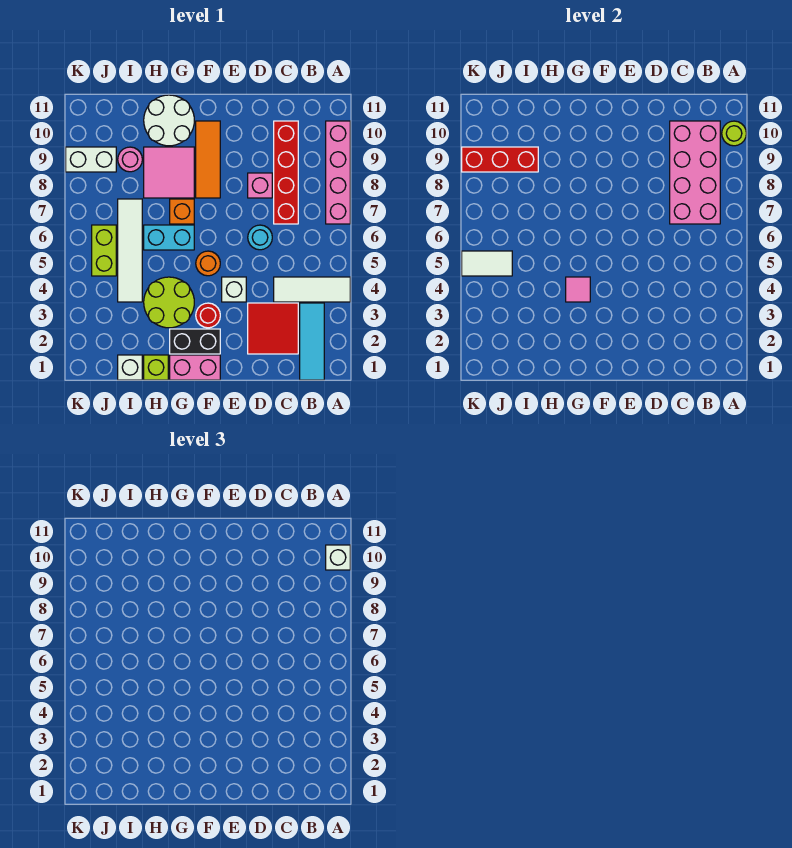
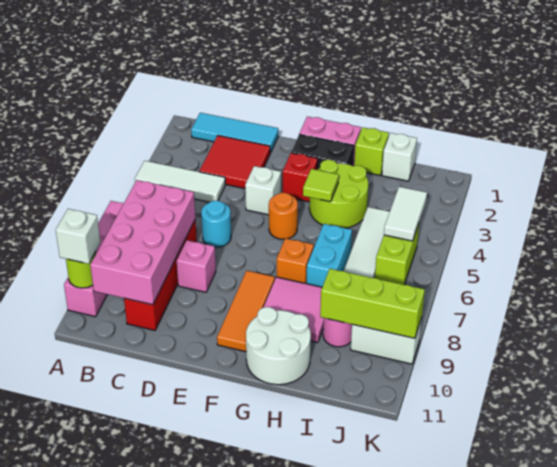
cyan tile B1:B3 level 1 -> cyan tile B1:D1 level 1
red round brick F3 level 1 -> red brick F3 level 1
pink tile G4 level 2 -> lime tile G4 level 2
cyan brick G6:H6 level 1 -> cyan brick H6:H7 level 1
red brick I9:K9 level 2 -> lime brick I9:K9 level 2
white tile J5:K5 level 2 -> white tile J4:J5 level 2

